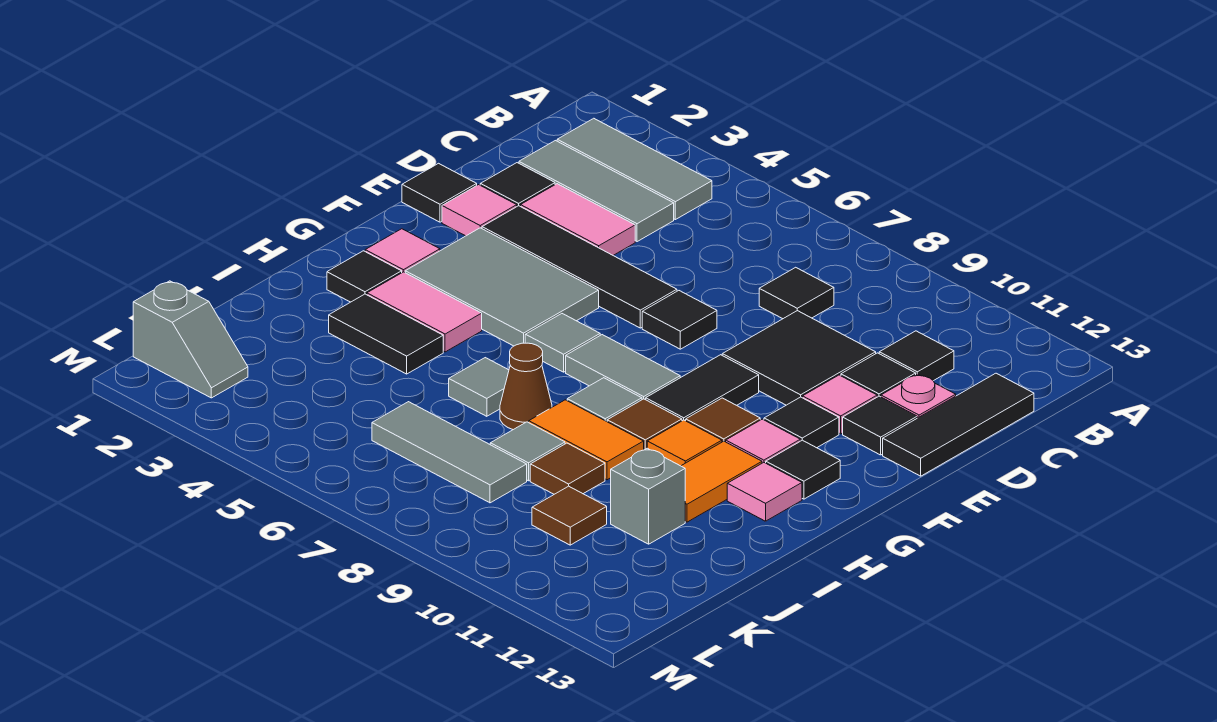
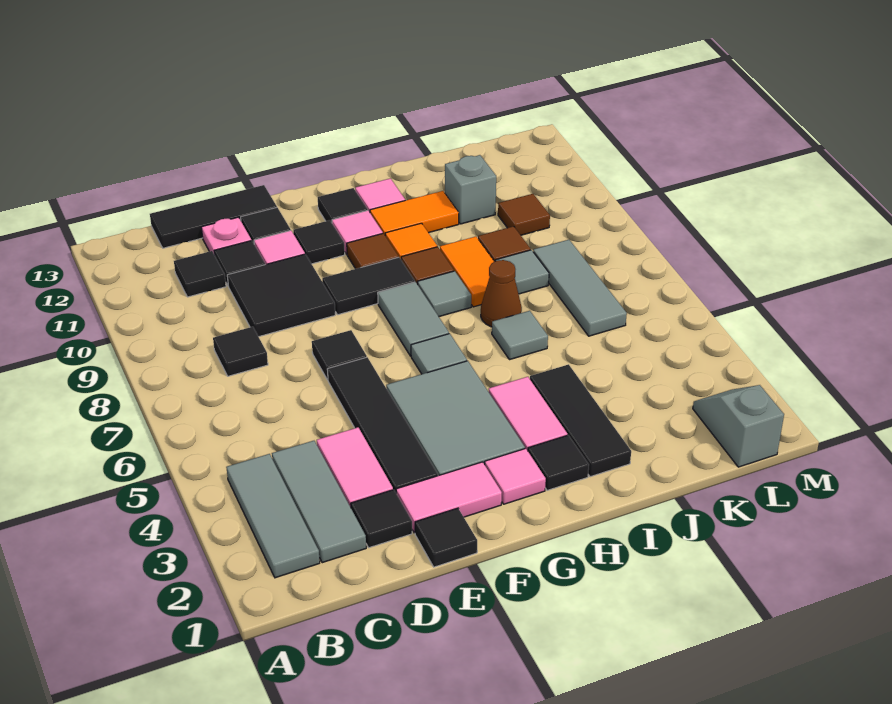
pink tile E2 level 1 -> pink tile E2:F2 level 1
black tile I3:I4 level 1 -> black tile I2:I4 level 1

